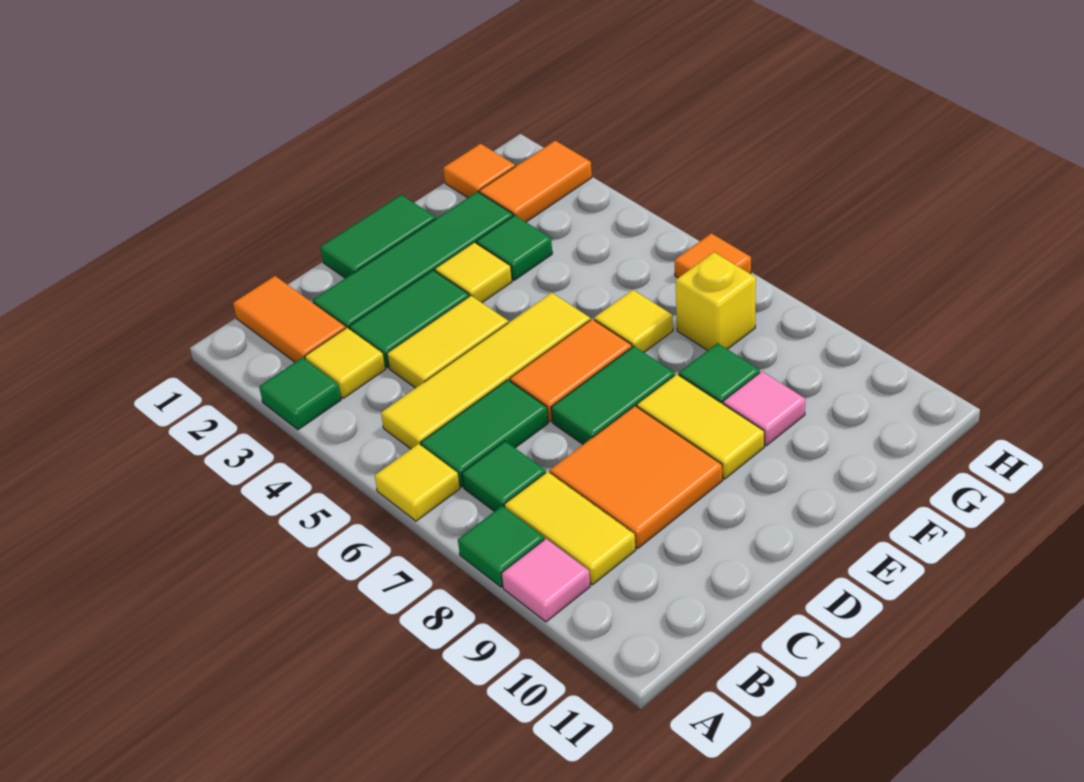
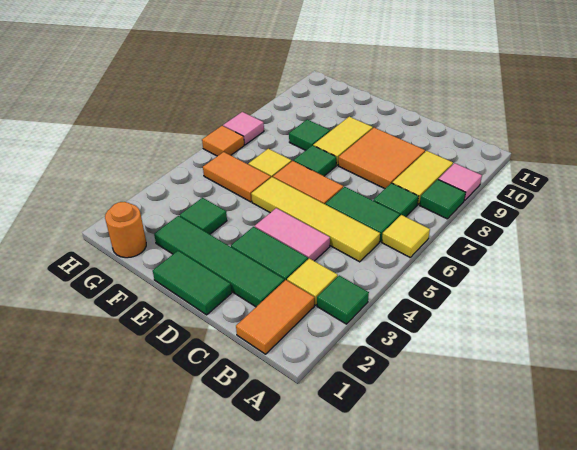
yellow tile C4:D4 level 1 -> pink tile C4:D4 level 1
green tile D7:E7 level 1 -> green tile E7 level 1
yellow tile E3 level 1 -> none
pink tile F9 level 1 -> pink tile H7 level 1
orange tile G1 level 1 -> orange round brick G1 level 1
orange tile G2:H2 level 1 -> orange tile F5:G5 level 1
yellow brick G7 level 1 -> none

